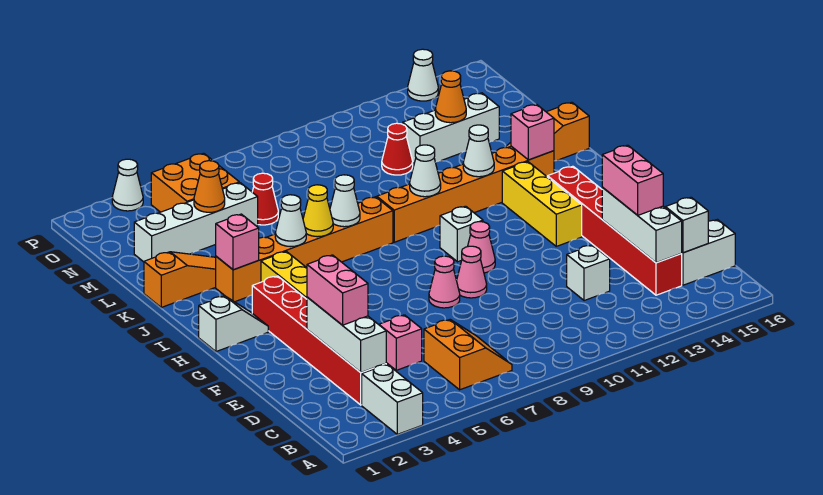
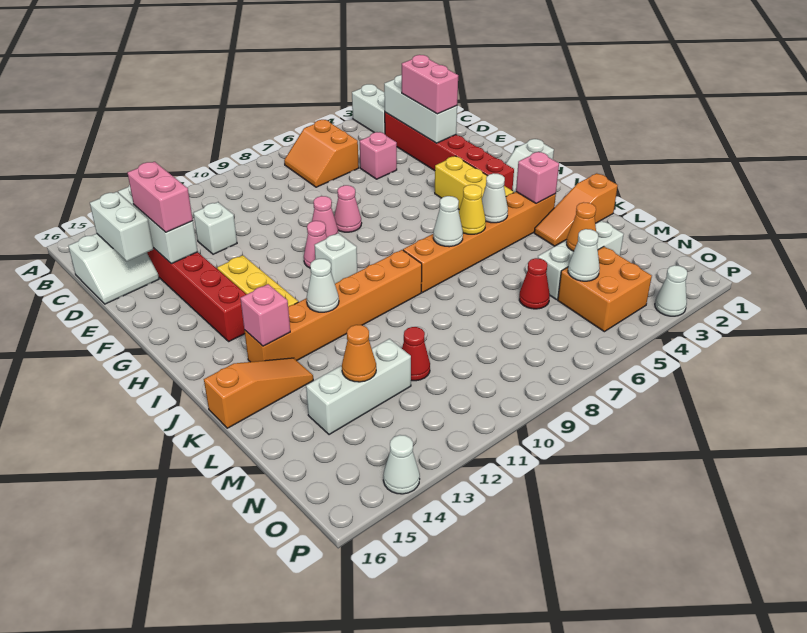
white brick C15 level 2 -> white brick C15:D15 level 2
white cone J10 level 2 -> white cone N5 level 2
white brick M2:M5 level 1 -> white brick M3:M5 level 1

